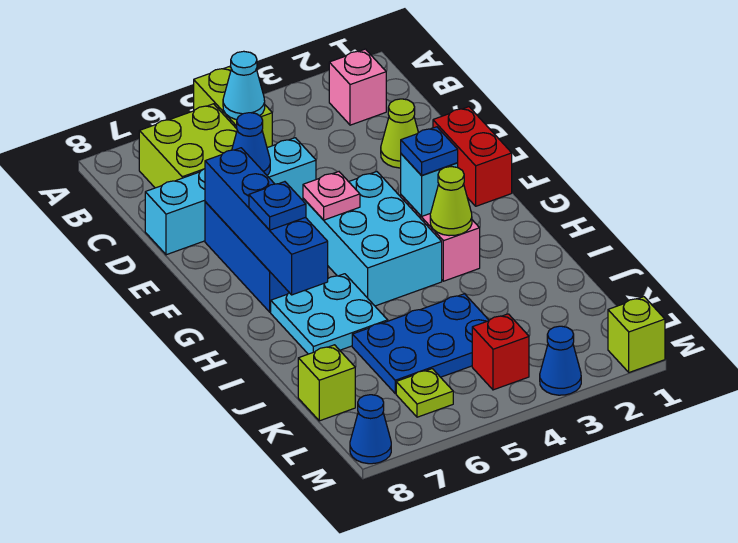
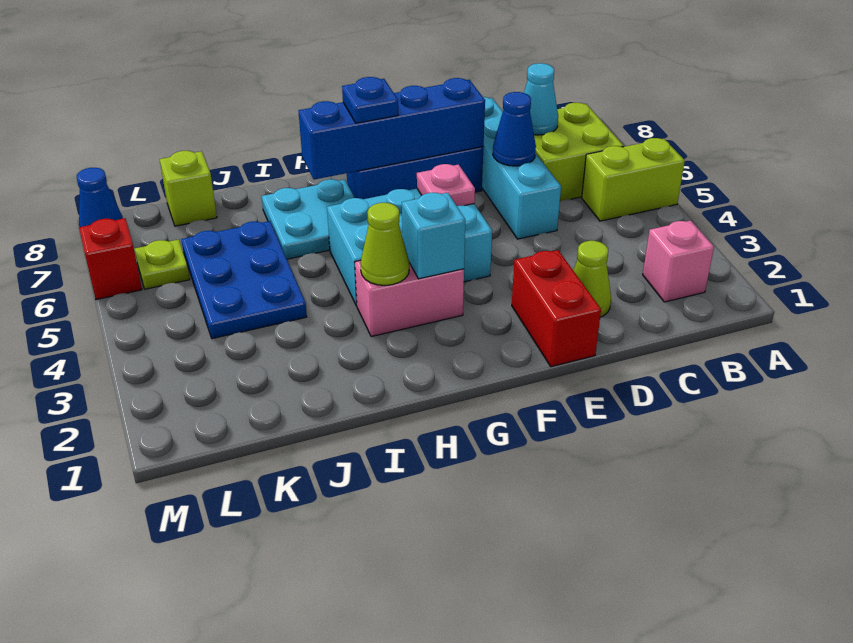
cyan cone B5 level 2 -> cyan cone C7 level 2
red brick E1:F1 level 1 -> red brick E1:E2 level 1
blue plate G3 level 3 -> none
red brick L4 level 1 -> red brick M6 level 1
lime brick M1 level 1 -> none
blue cone M3 level 1 -> none

